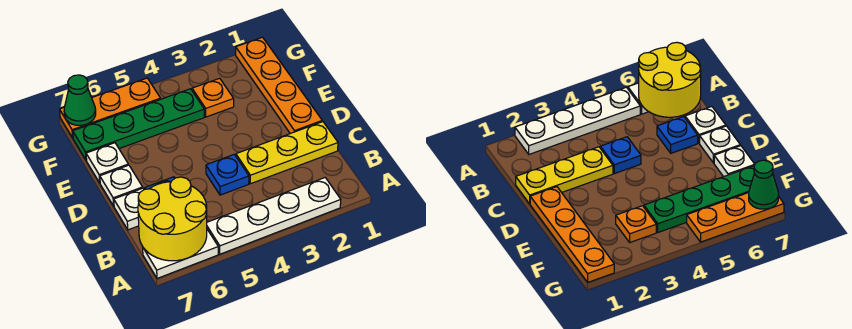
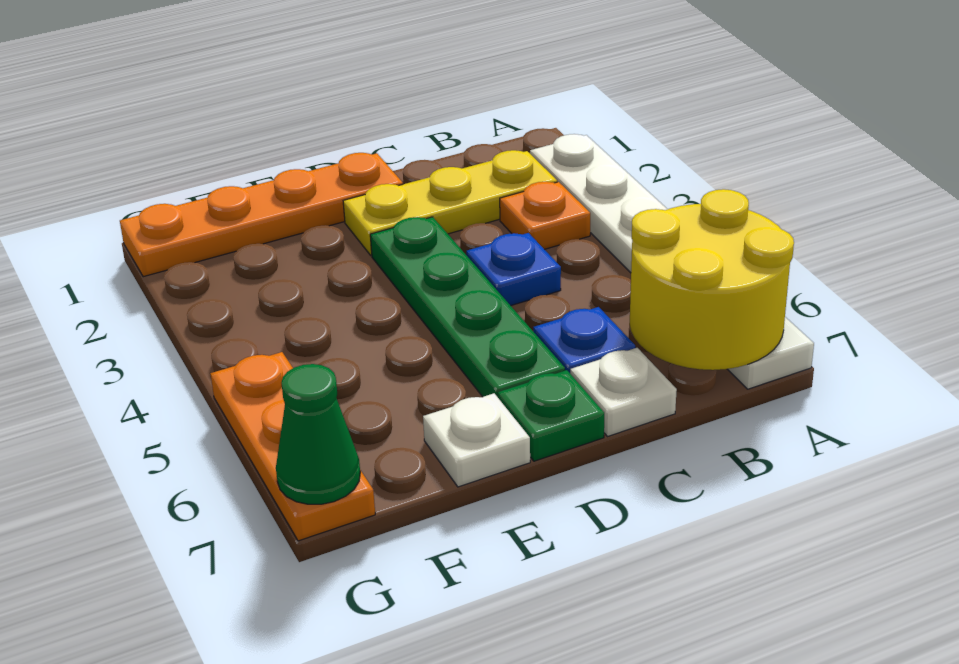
yellow plate C1:C3 level 1 -> yellow plate B2:D2 level 1
white plate D7 level 1 -> green plate D7 level 1
orange plate F3 level 1 -> orange plate B3 level 1
green plate F4:F7 level 1 -> green plate D3:D6 level 1

